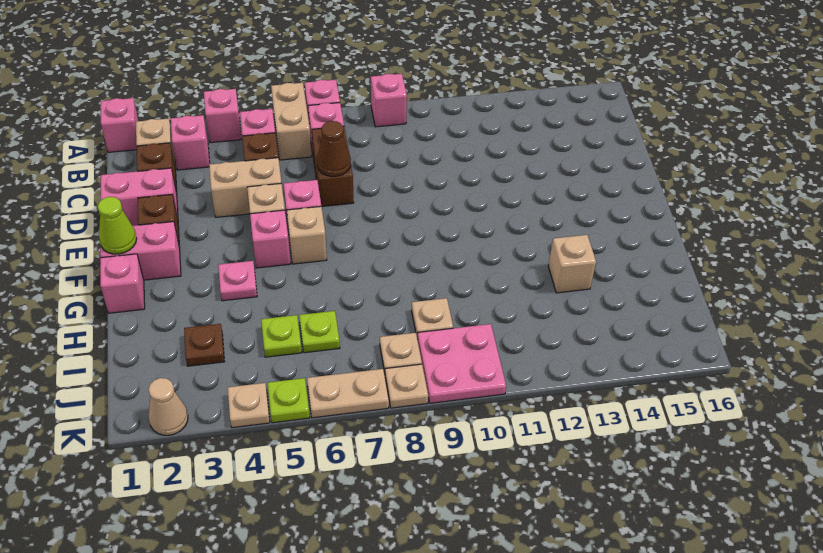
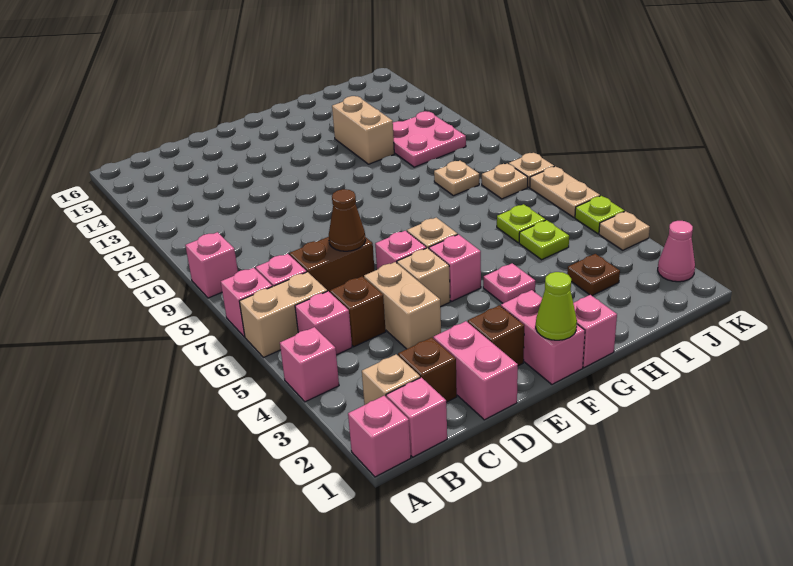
pink brick B3 level 1 -> pink brick B1 level 1
tan brick H13 level 1 -> tan brick H12:H13 level 1
pink plate J9:K10 level 1 -> pink plate I11:J12 level 1
tan cone K2 level 1 -> pink cone K2 level 1

